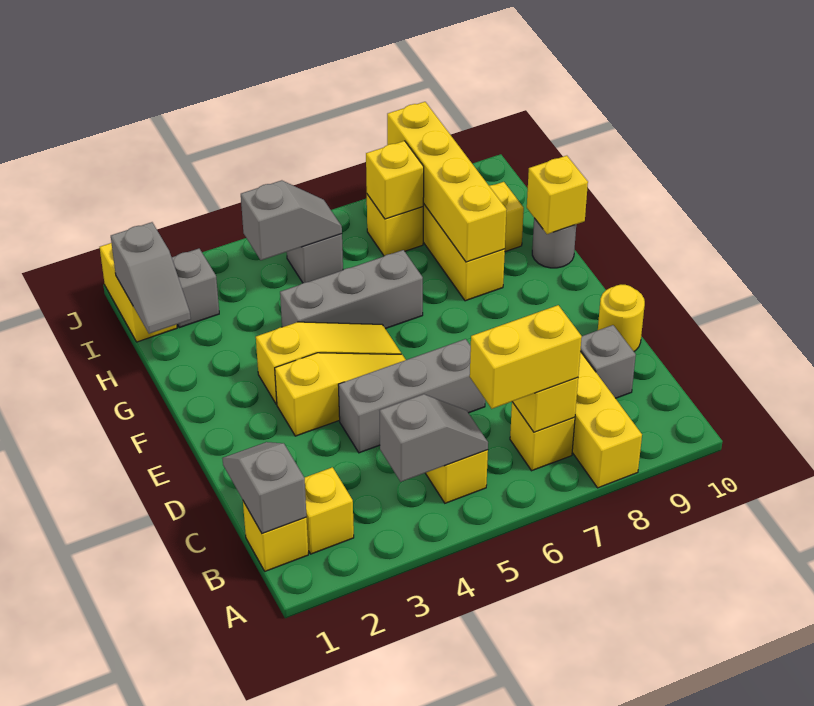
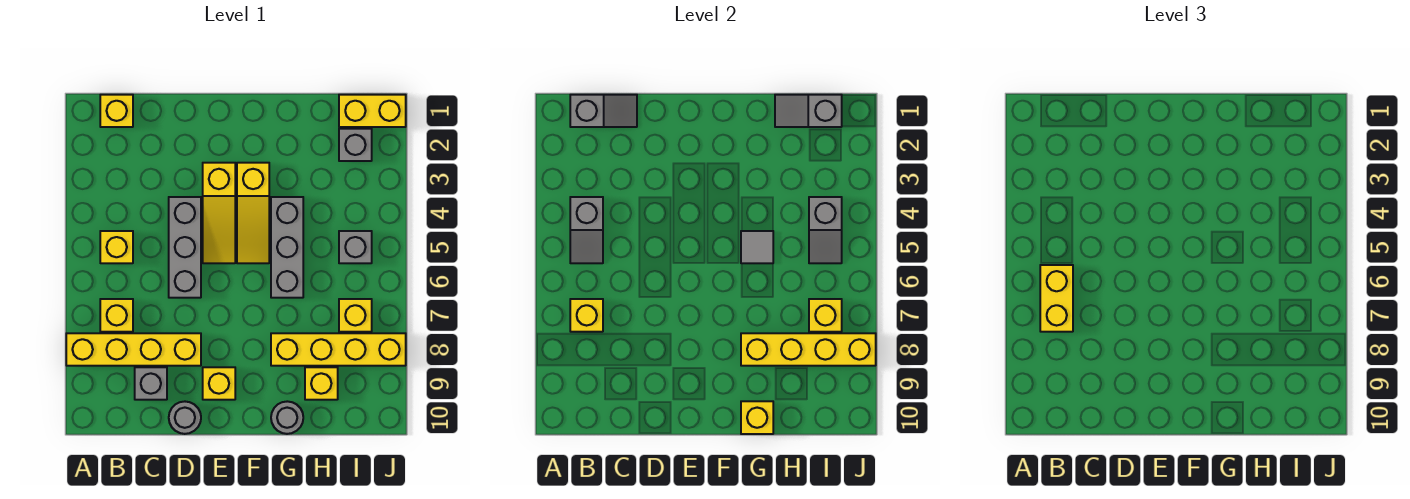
yellow brick B2 level 1 -> yellow brick E9 level 1
yellow round brick D10 level 1 -> grey round brick D10 level 1
none -> grey tile G5 level 2

